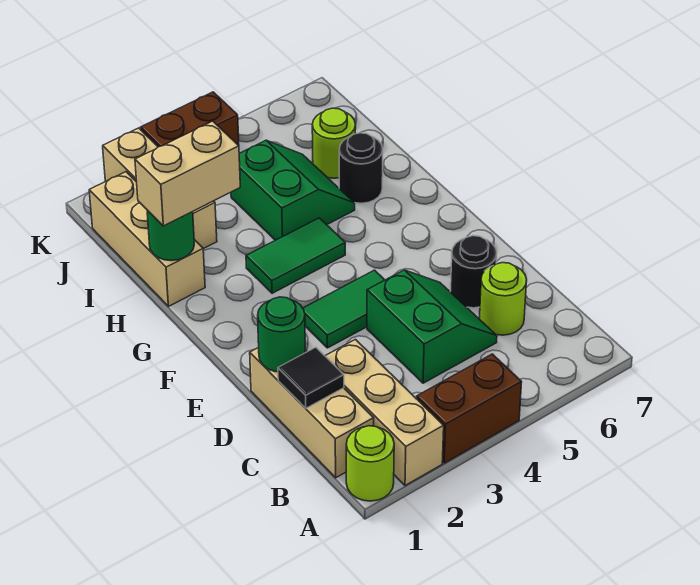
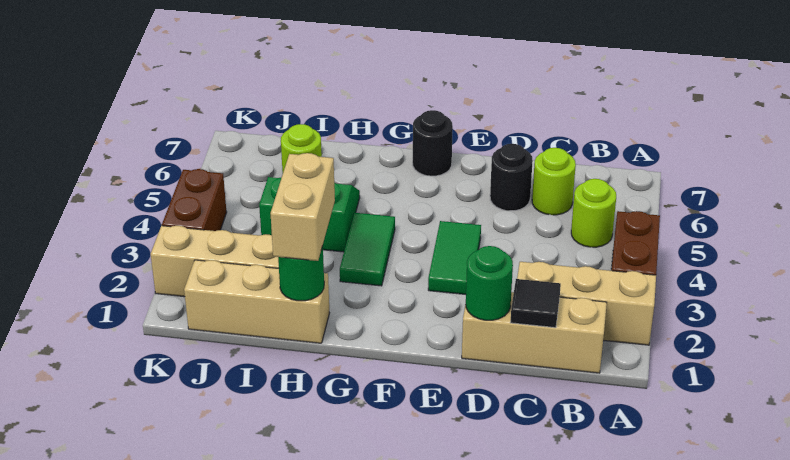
lime round brick A1 level 1 -> lime round brick B5 level 1
green slope C4:D5 level 1 top 4 -> none
black round brick H6 level 1 -> black round brick F7 level 1

